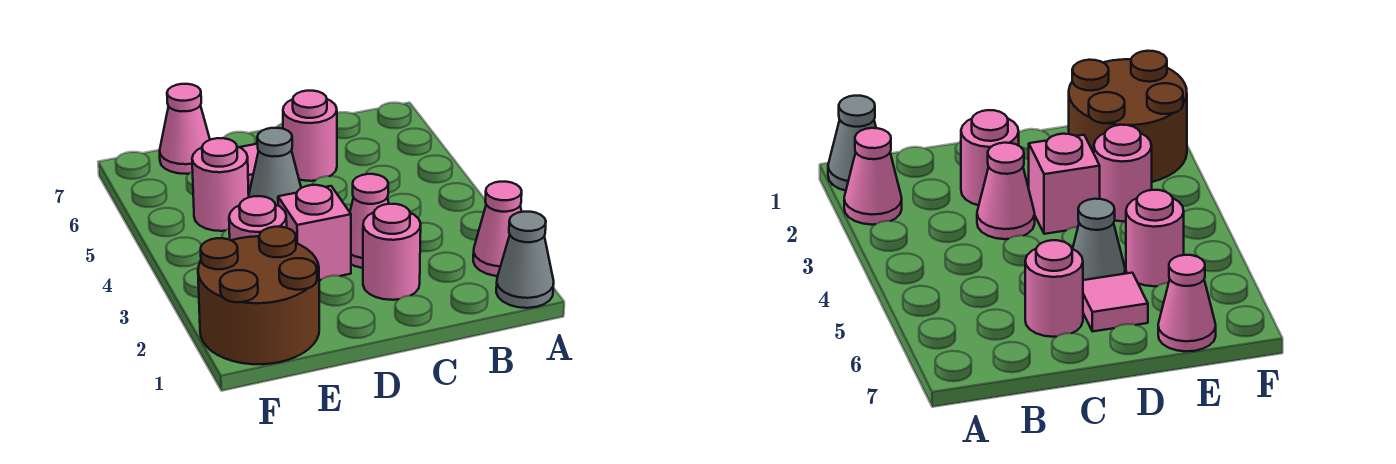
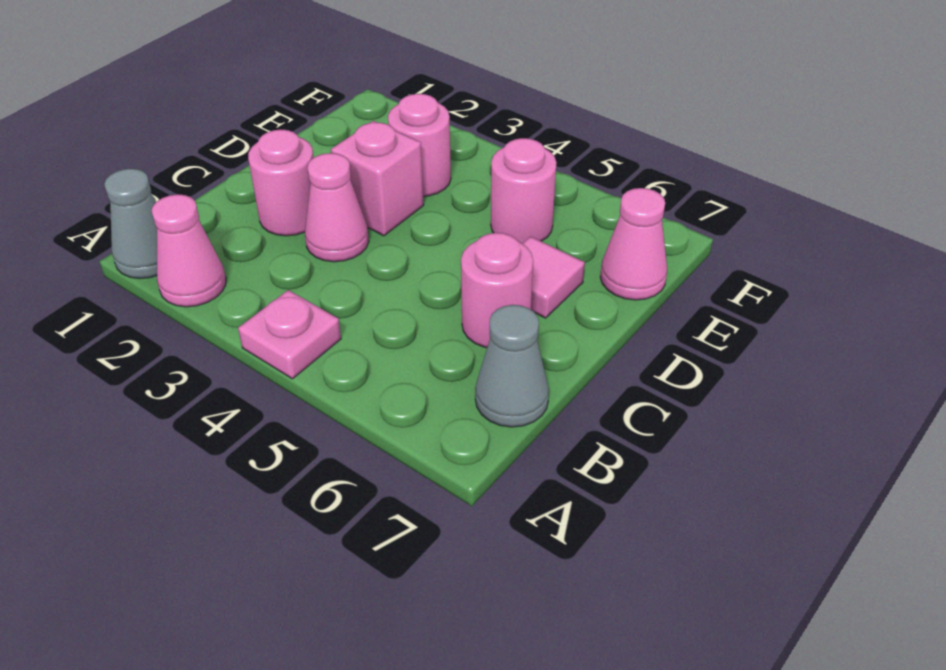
none -> pink plate A4 level 1
grey cone D5 level 1 -> grey cone B7 level 1
brown round brick E1:F2 level 1 -> none

